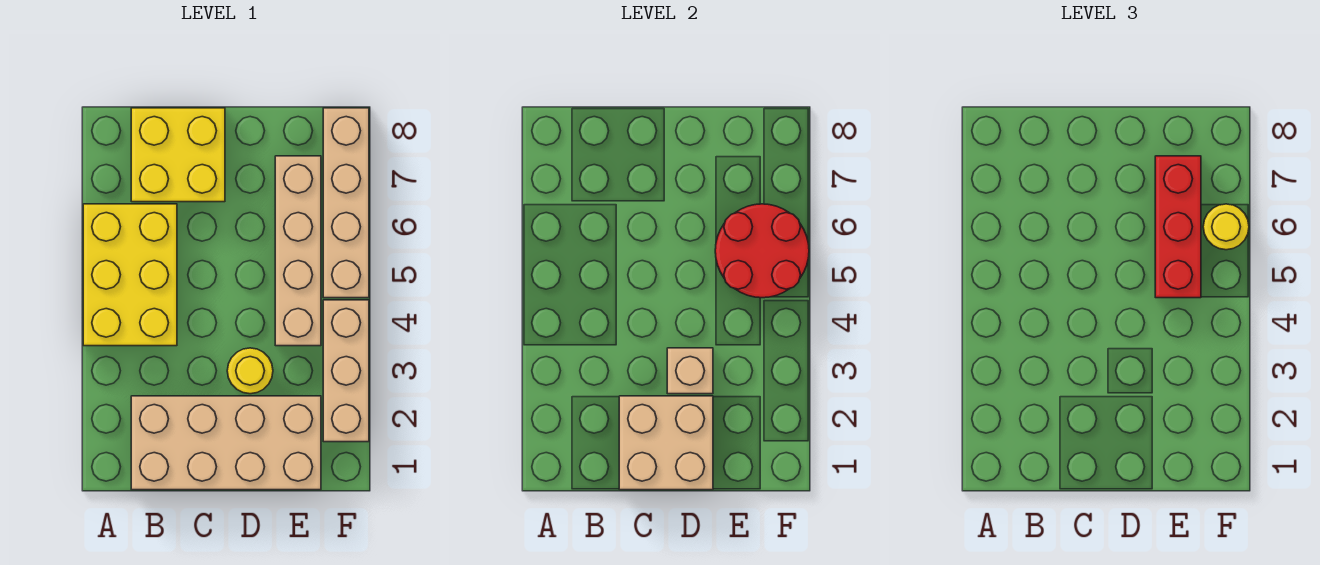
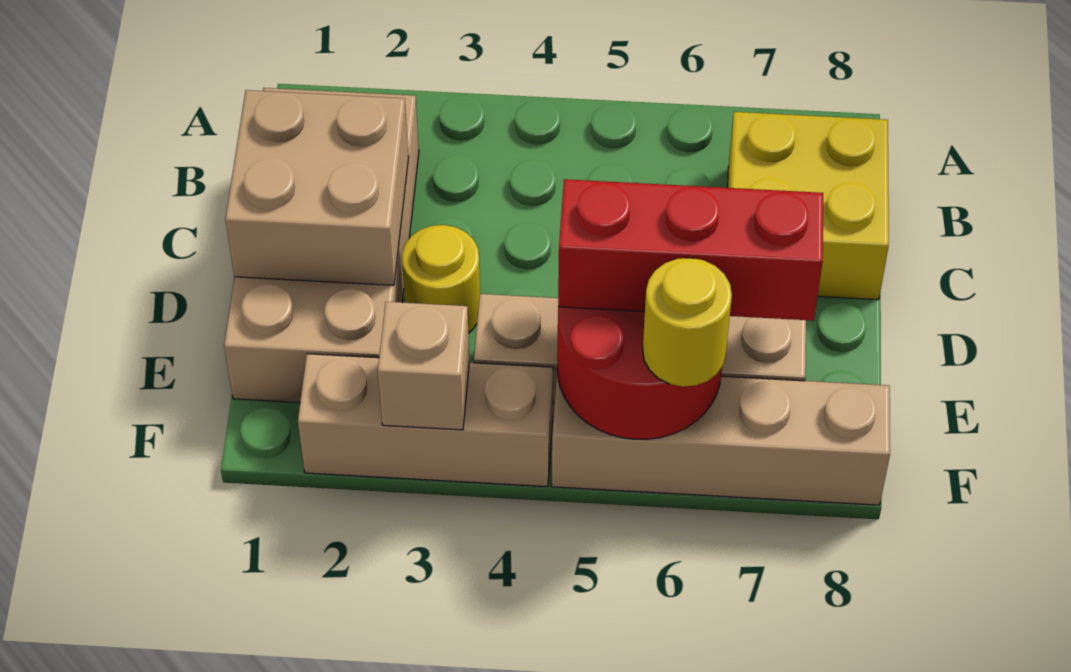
yellow brick A4:B6 level 1 -> none
tan brick D3 level 2 -> tan brick F3 level 2

